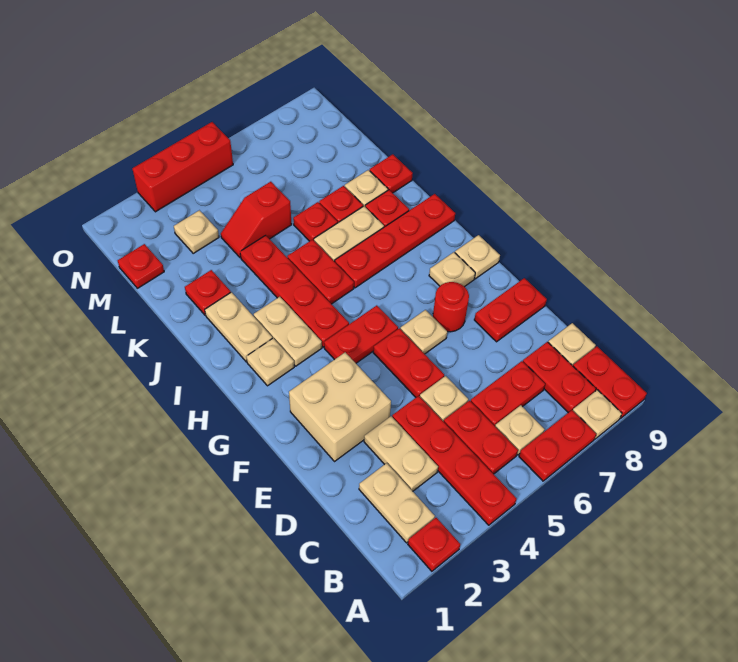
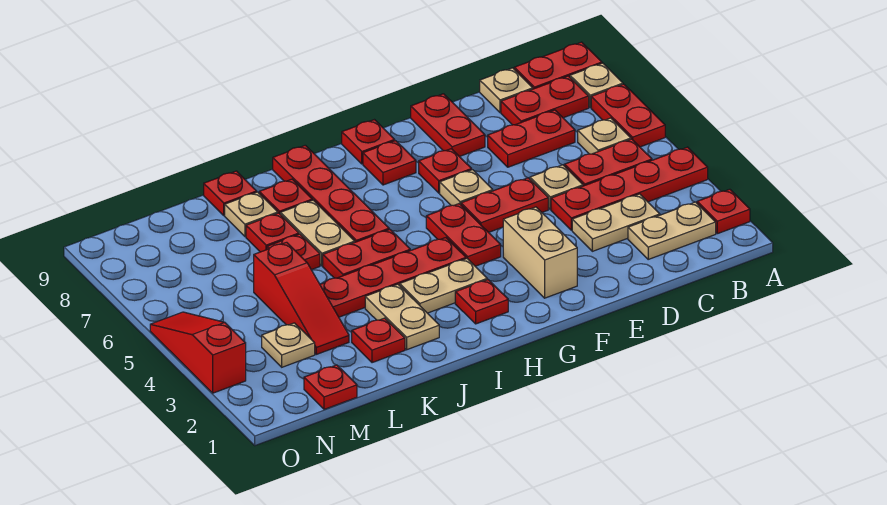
red plate C6:C7 level 1 -> red plate C7:D7 level 1
tan brick E2:F3 level 1 -> tan brick F2:F3 level 1
red round brick F7 level 1 -> red plate F7 level 1
tan plate G8 level 1 -> red plate G8 level 1
tan plate G9 level 1 -> red plate G9 level 1
tan plate H2 level 1 -> red plate H2 level 1
tan plate I2:J2 level 1 -> tan plate J2:J3 level 1
red slope L4:L5 level 1 top 5 -> red slope L3:L5 level 1 top 5
red brick O3:O5 level 1 -> red slope O3:O5 level 1 top 3

